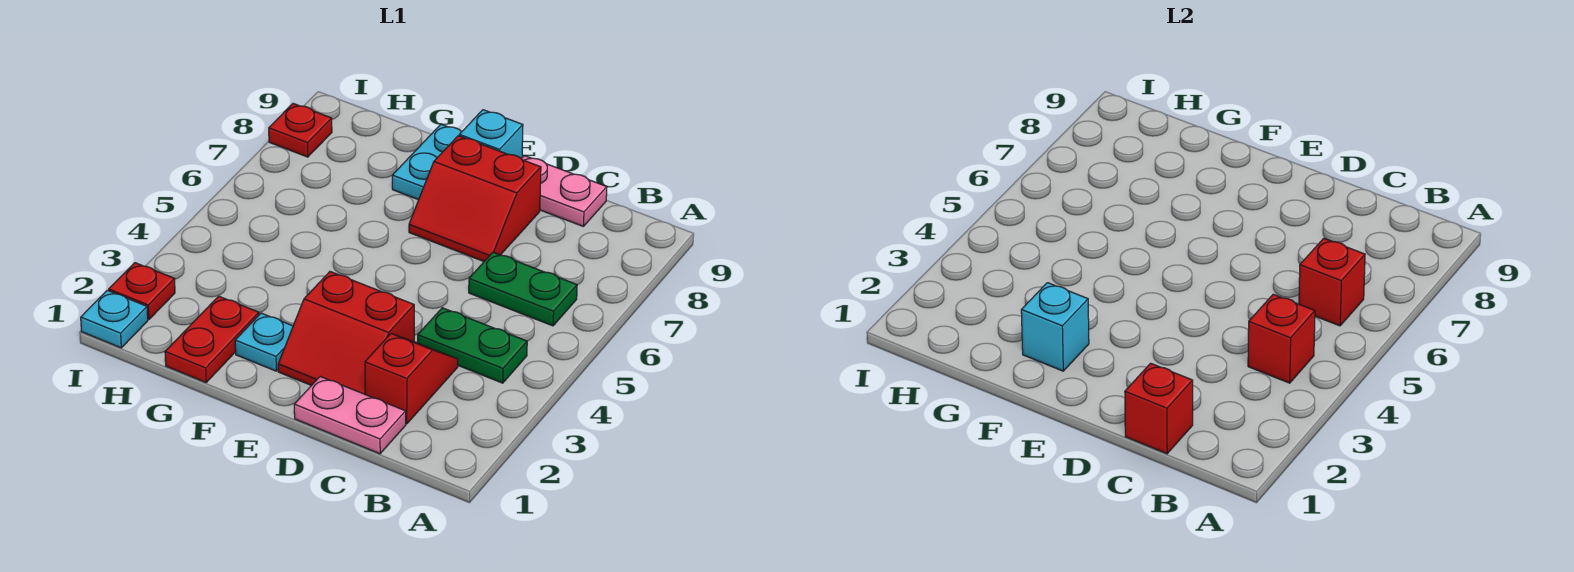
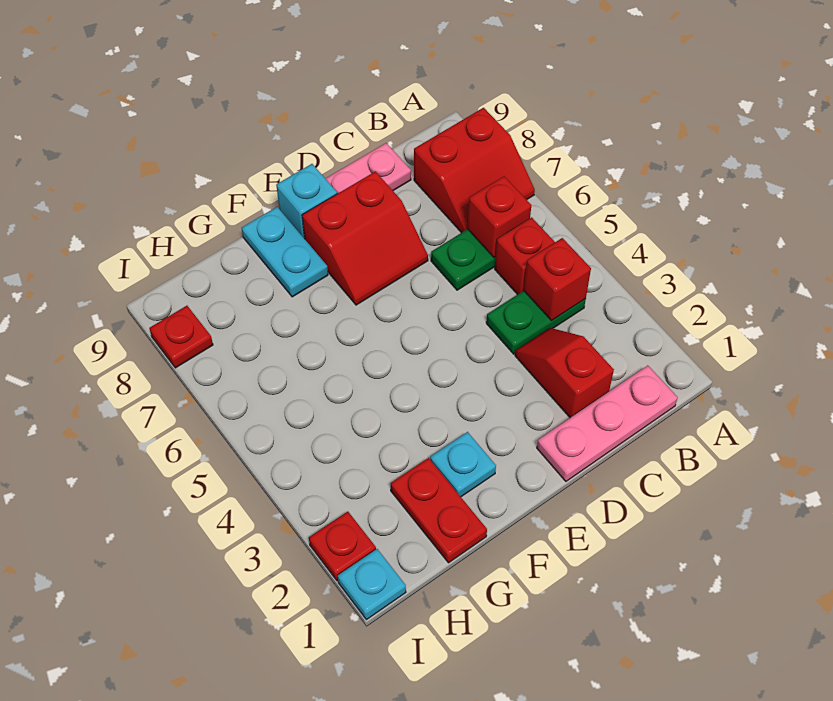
pink plate C1:D1 level 1 -> pink plate B1:D1 level 1
red brick C1 level 2 -> red brick B5 level 1
red slope D2:E3 level 1 top 3 -> red slope A7:B8 level 1 top 8
cyan brick F2 level 2 -> none

